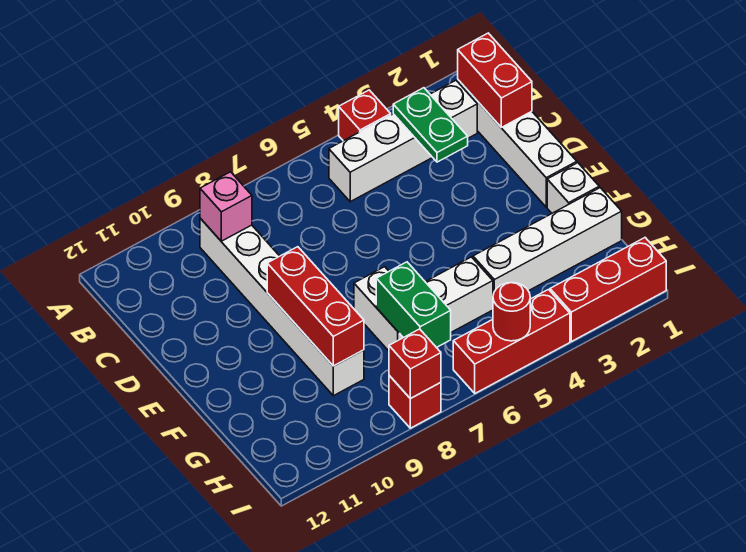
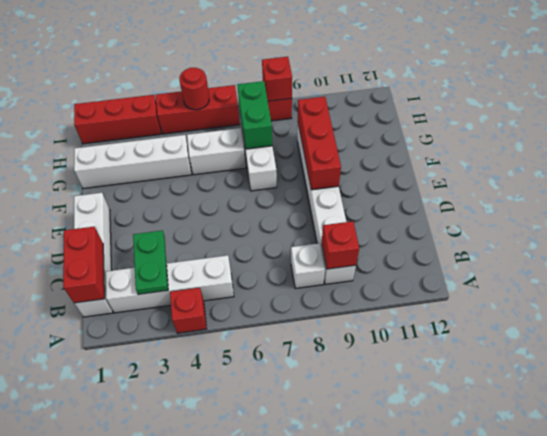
pink brick B9 level 2 -> red brick B9 level 2
white brick F1 level 1 -> white brick B8 level 1

